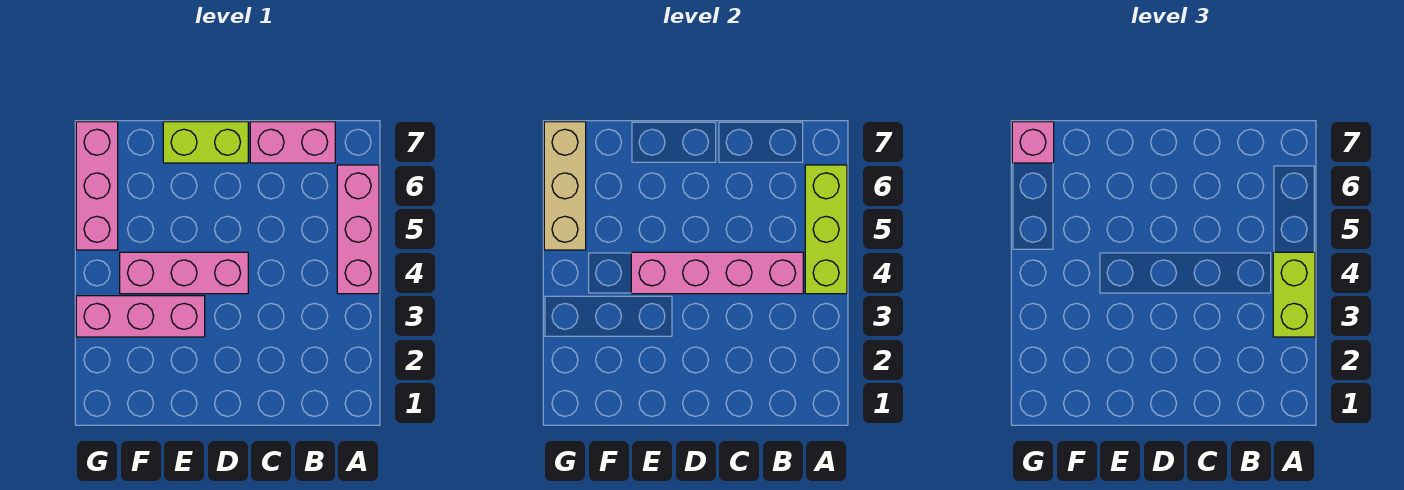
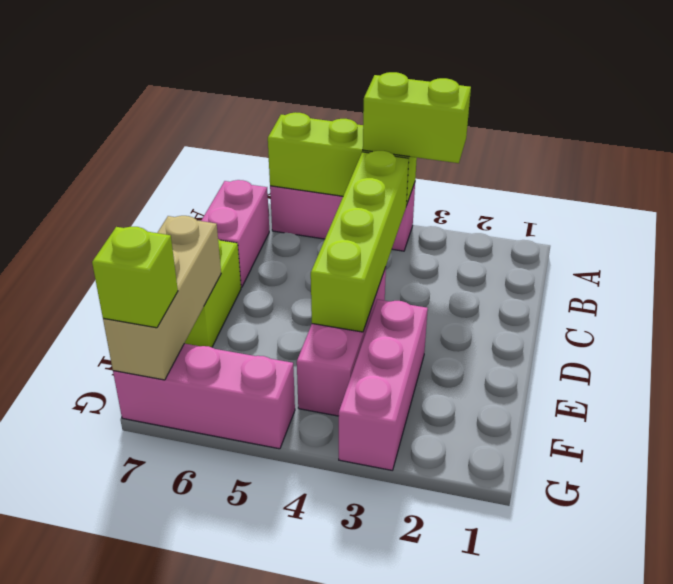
pink brick B4:E4 level 2 -> lime brick B4:E4 level 2
tan brick G5:G7 level 2 -> tan brick E7:G7 level 2
pink brick G7 level 3 -> lime brick G7 level 3

